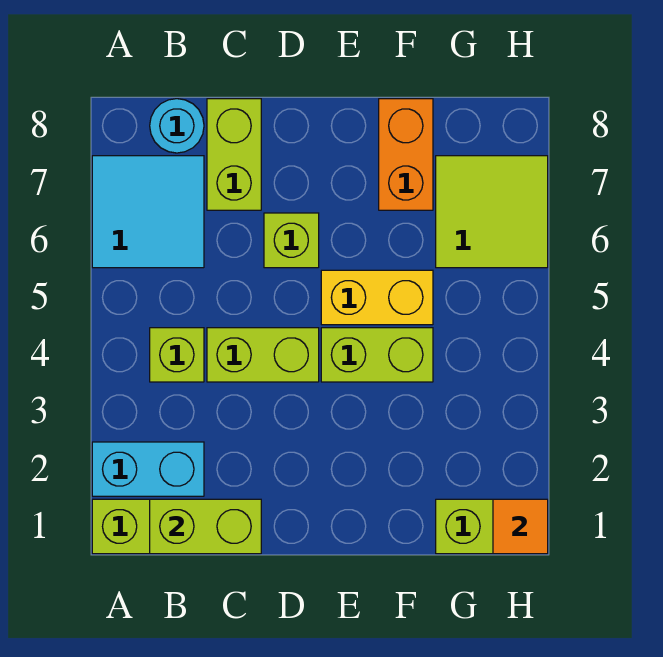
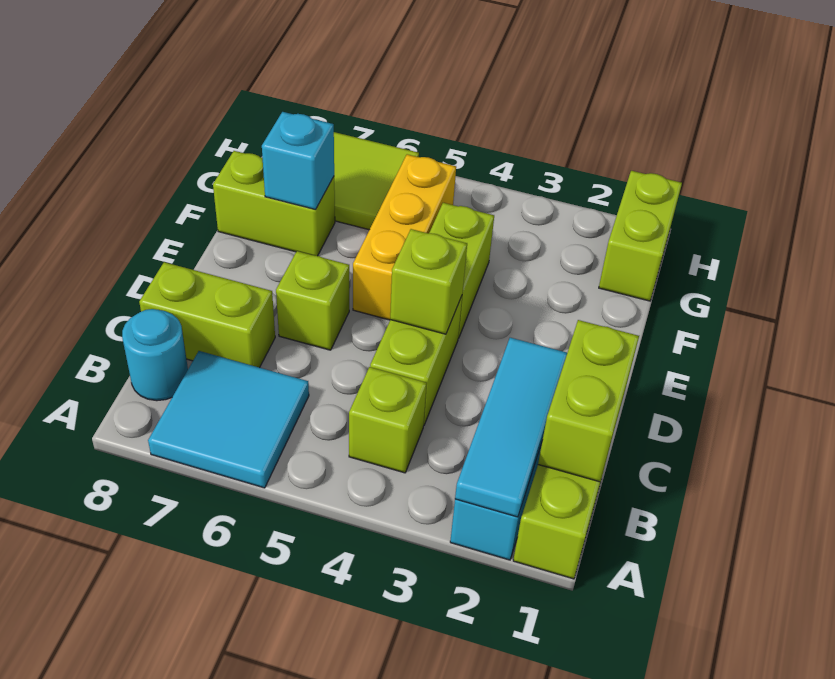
none -> cyan tile A2:C2 level 2
none -> lime brick D4 level 2
yellow brick E5:F5 level 1 -> yellow brick E5:G5 level 1
orange brick F7:F8 level 1 -> lime brick F7:F8 level 1
none -> cyan brick F7 level 2
orange tile H1 level 2 -> none

